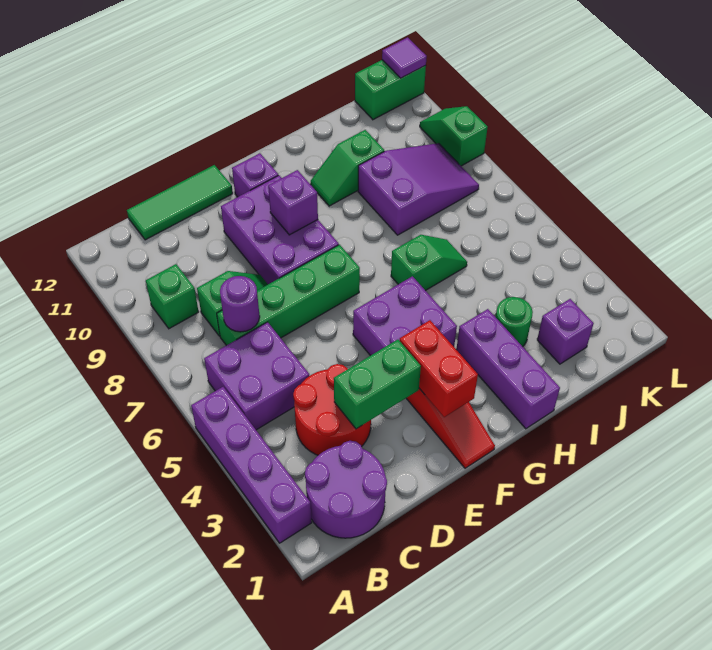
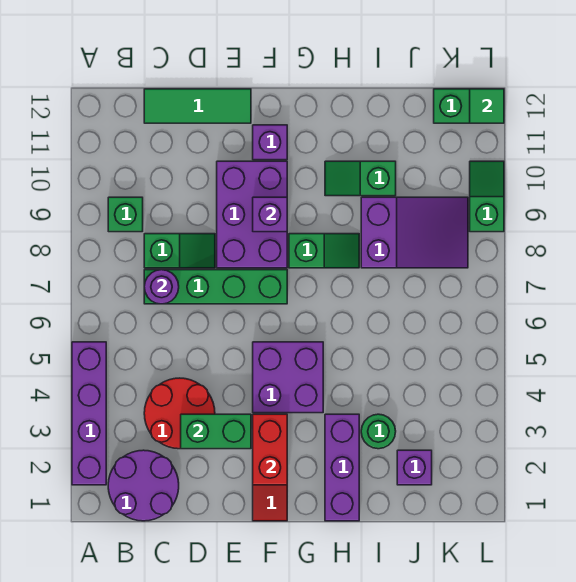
purple brick B5:C6 level 1 -> none
green slope H6:I6 level 1 top H -> green slope G8:H8 level 1 top G
purple tile L12 level 2 -> green tile L12 level 2

